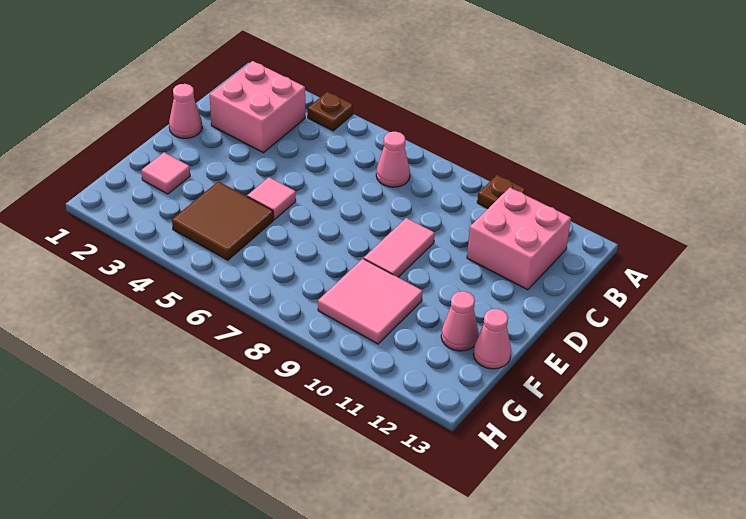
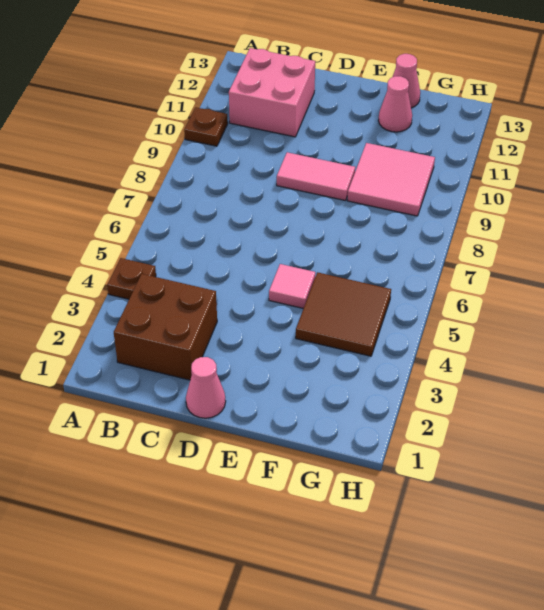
pink brick B2:C3 level 1 -> brown brick B2:C3 level 1
pink cone B7 level 1 -> none
pink tile F2 level 1 -> none

